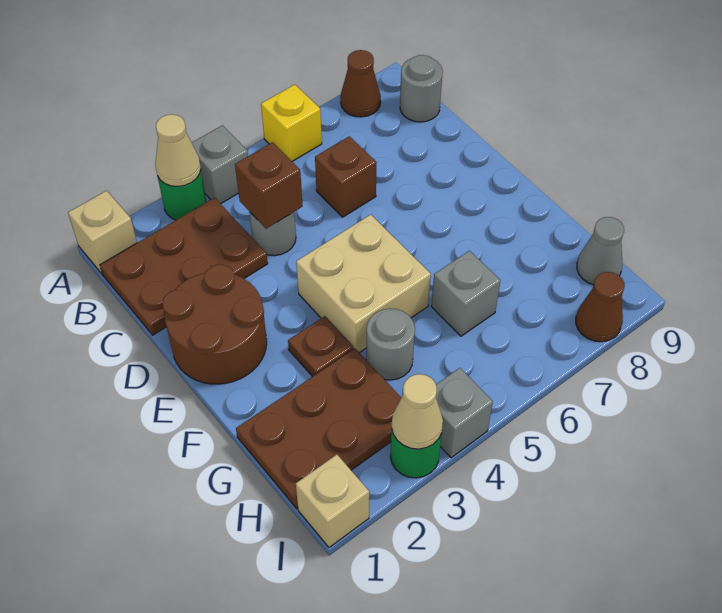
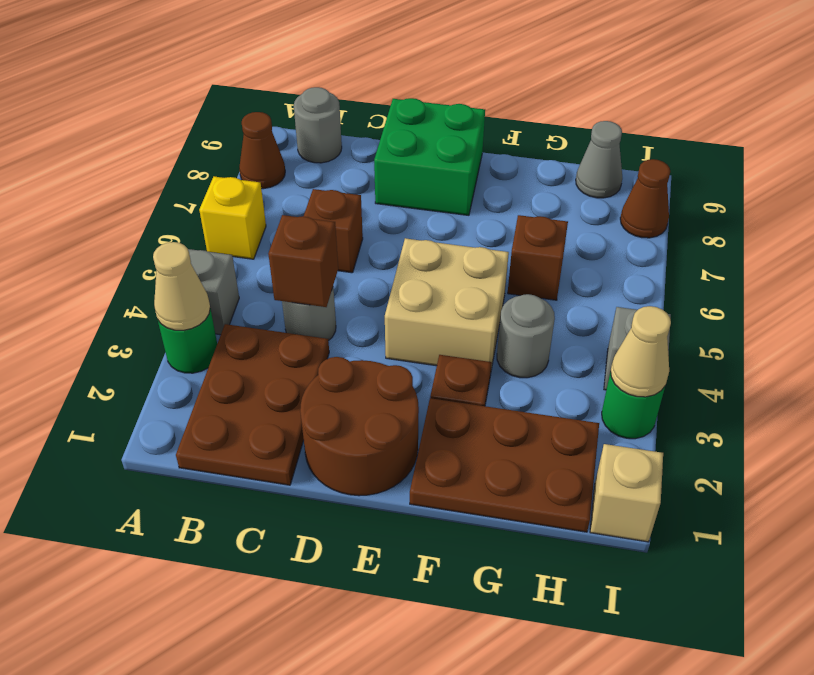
tan brick A1 level 1 -> none
none -> green brick D8:E9 level 1
brown plate G1:H3 level 1 -> brown plate F1:H2 level 1
grey brick G6 level 1 -> brown brick G6 level 1

